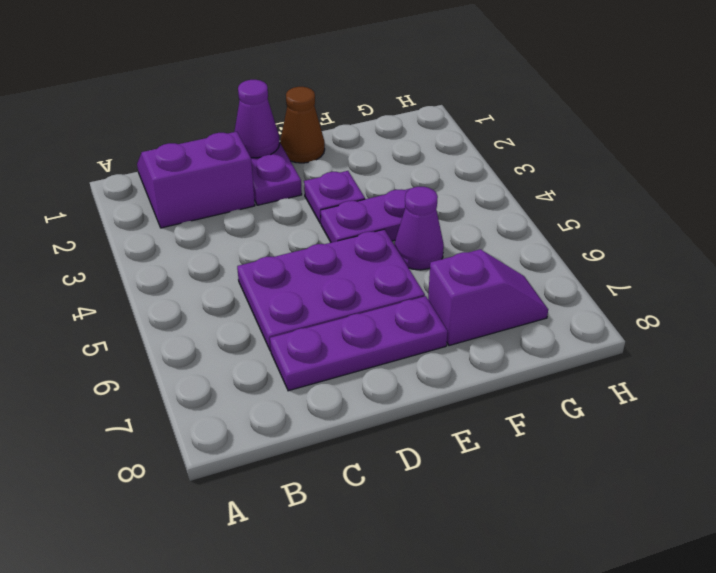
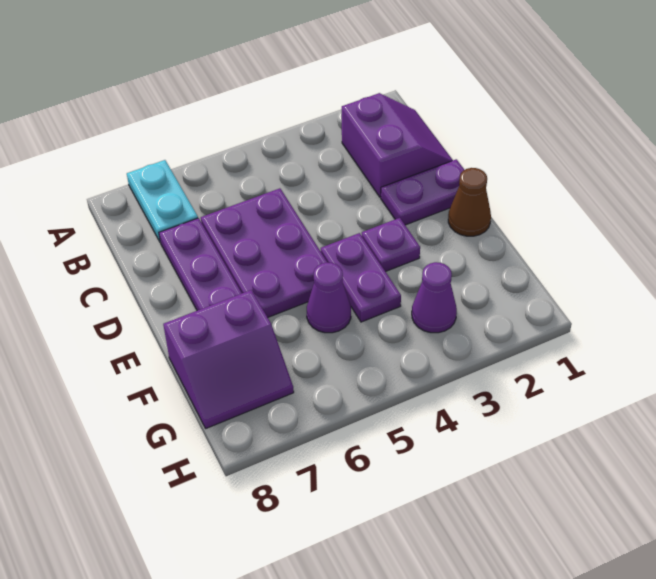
none -> cyan plate A7:B7 level 1
purple cone D1 level 2 -> purple cone G3 level 1
purple slope F7:G7 level 1 top F -> purple slope F7:G8 level 1 top F

